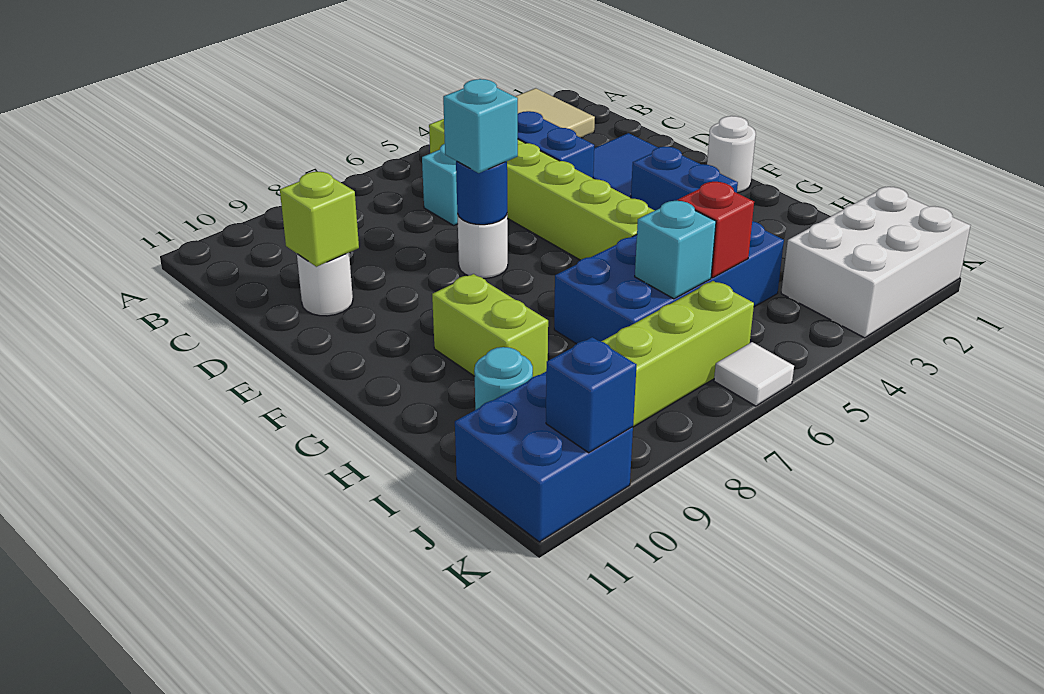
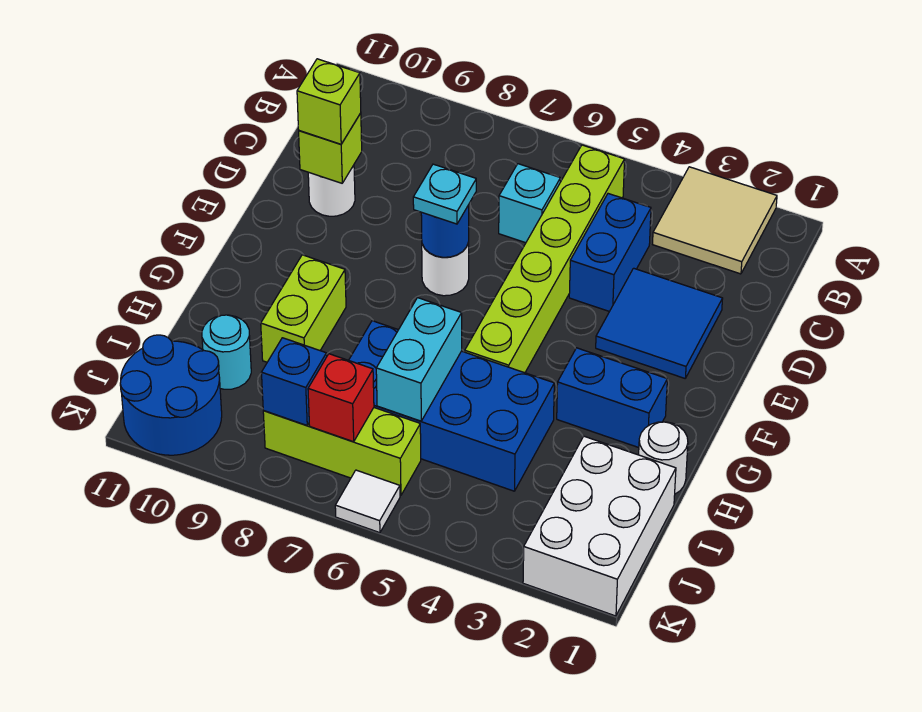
none -> lime brick D10 level 3
cyan brick E7 level 3 -> cyan plate E7 level 3
white round brick F1 level 1 -> white round brick H1 level 1
blue brick F3:G3 level 1 -> blue brick G2:G3 level 1
red brick I5 level 2 -> red brick J7 level 2
cyan brick I6 level 2 -> cyan brick H6:I6 level 2
white brick J1:K3 level 1 -> white brick I1:K2 level 1
blue brick J10:K11 level 1 -> blue round brick J10:K11 level 1
blue brick K10 level 2 -> blue brick J8 level 2

